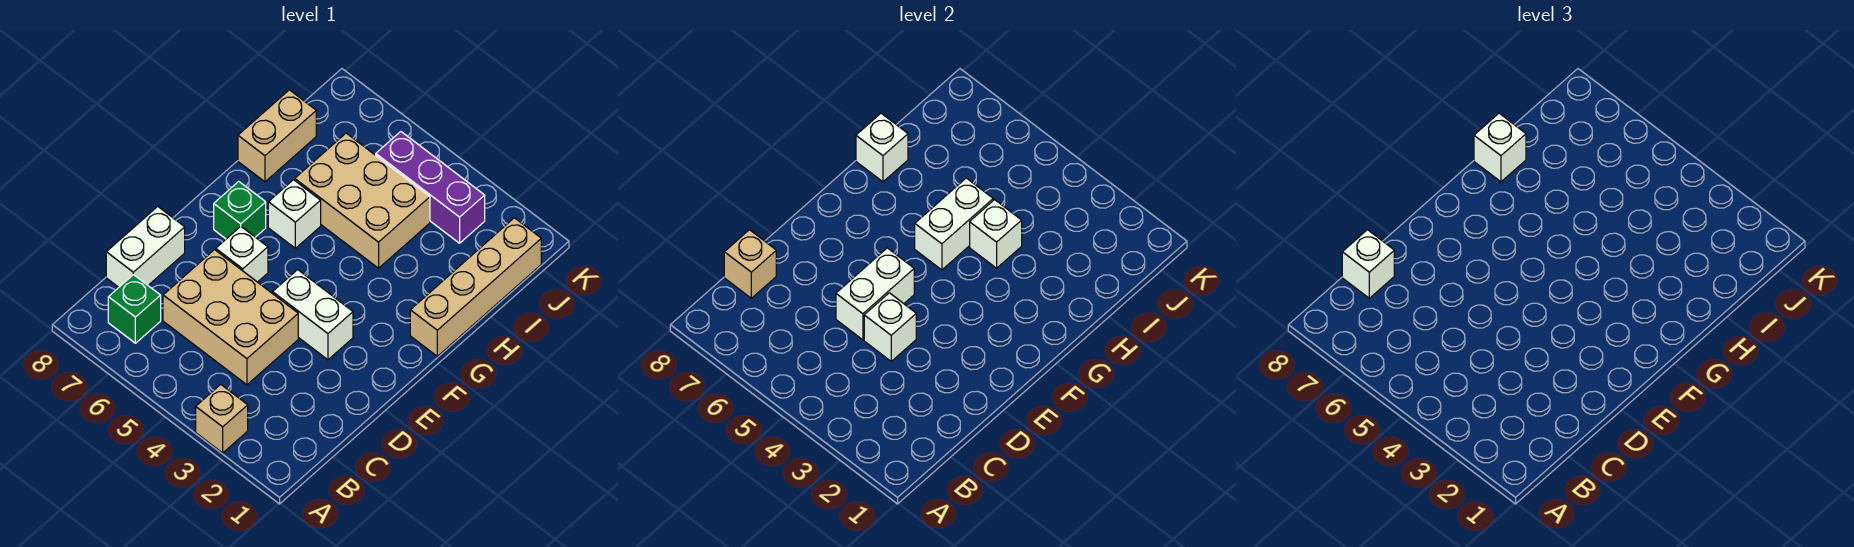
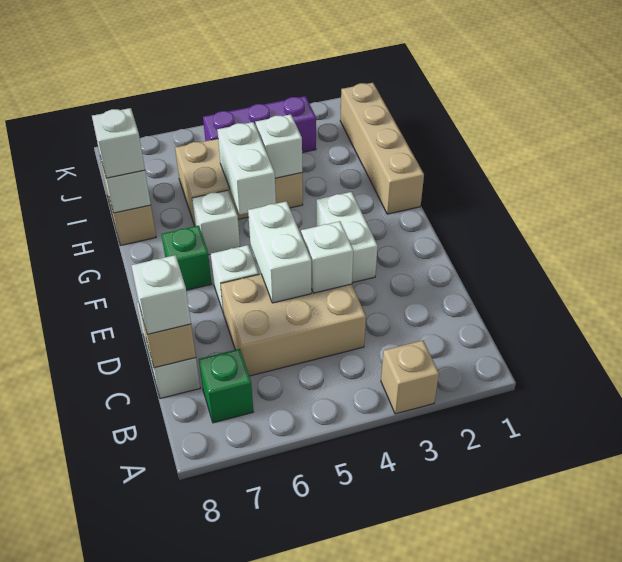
white brick E3:E4 level 1 -> white brick E3:F3 level 1

